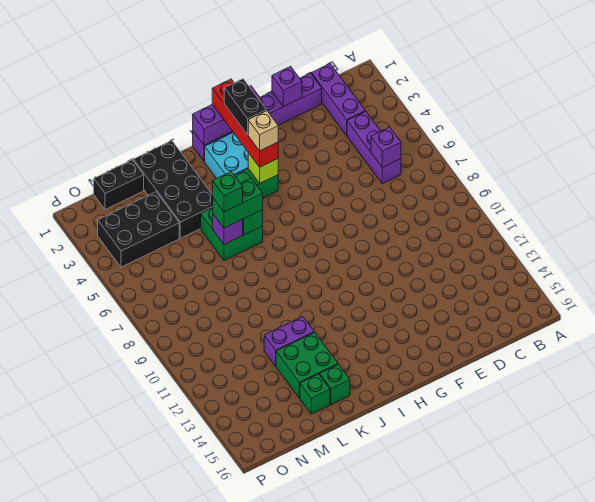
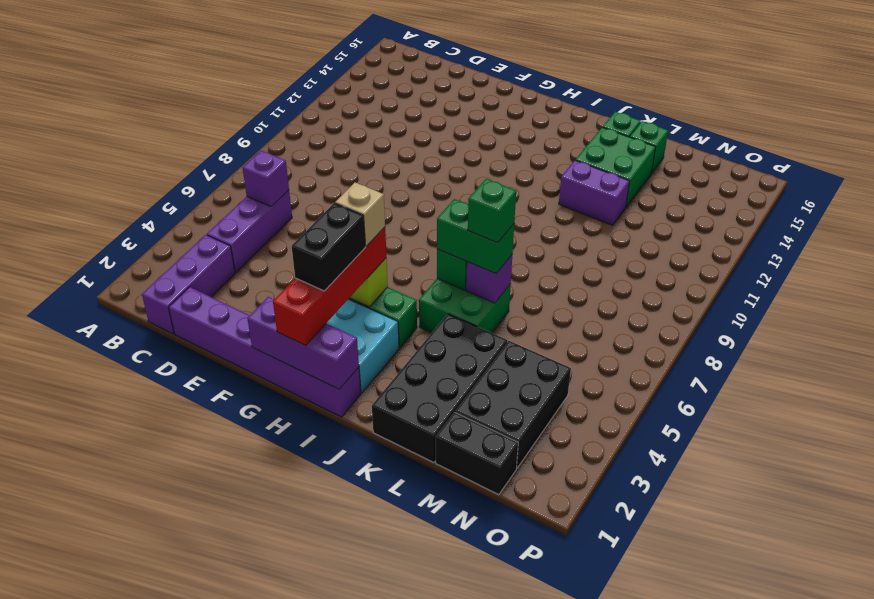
purple brick E1 level 2 -> none
black brick M3:O4 level 1 -> black brick M2:N4 level 1

